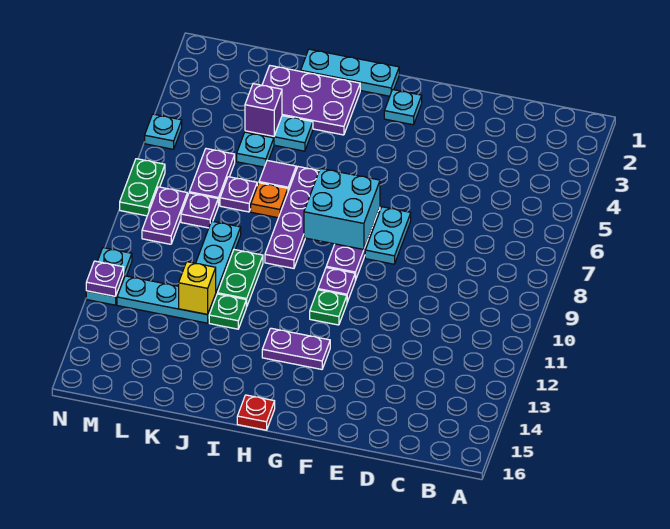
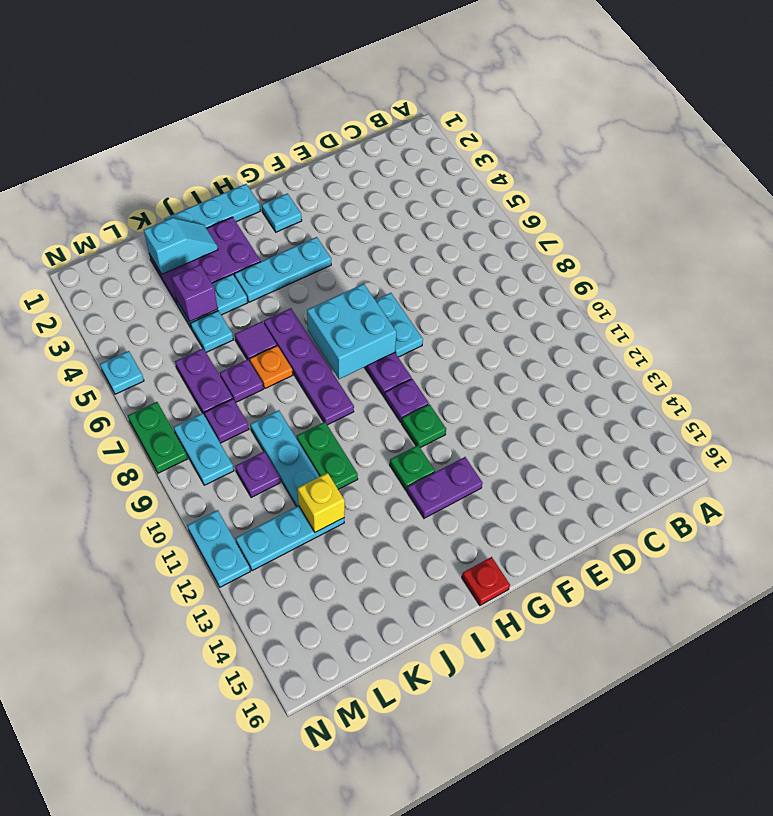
none -> cyan plate G4:I4 level 1
none -> cyan slope J2:K2 level 2 top K
green plate J12 level 1 -> green plate H12 level 1
purple plate M8:M9 level 1 -> cyan plate M8:M9 level 1
purple plate N12 level 2 -> purple plate L10 level 1

